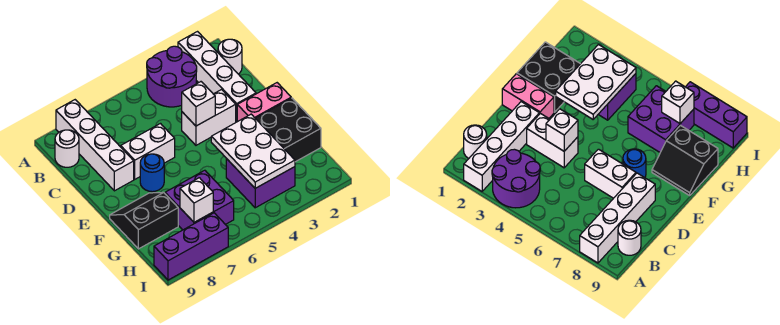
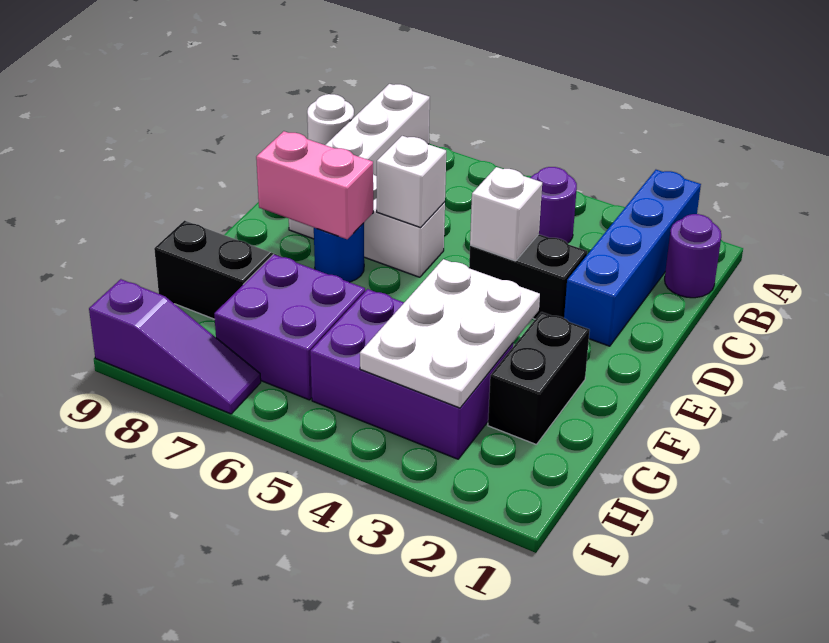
white brick A2:D2 level 1 -> blue brick A2:D2 level 1
purple round brick A3:B4 level 1 -> purple round brick B4 level 1
white round brick B1 level 1 -> purple round brick B1 level 1
white brick D3:D4 level 1 -> black brick D3:D4 level 1
pink brick E1:E2 level 1 -> pink brick E7:E8 level 2
black brick F1:G2 level 1 -> black brick F2:G2 level 1
purple brick G3:H4 level 1 -> purple brick G3:H5 level 1
white brick H7 level 2 -> white brick D6 level 2
purple brick I7:I9 level 1 -> purple slope I7:I9 level 1 top 9

